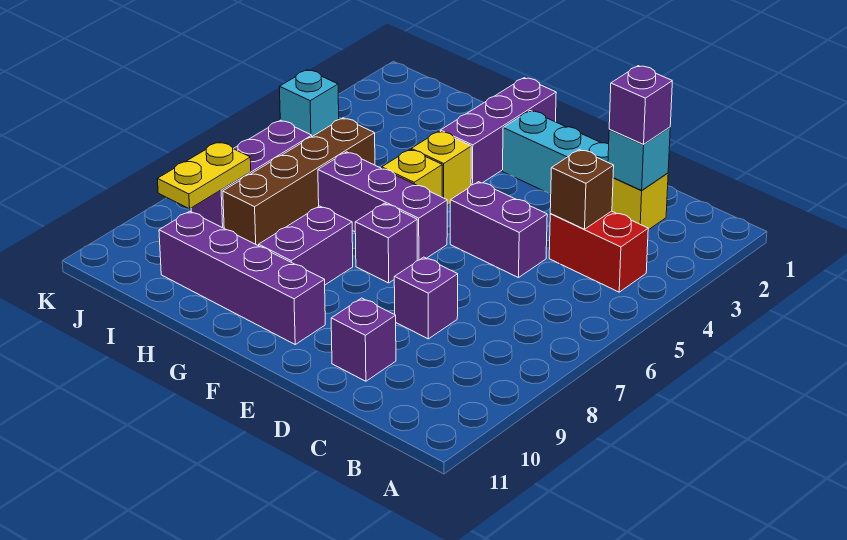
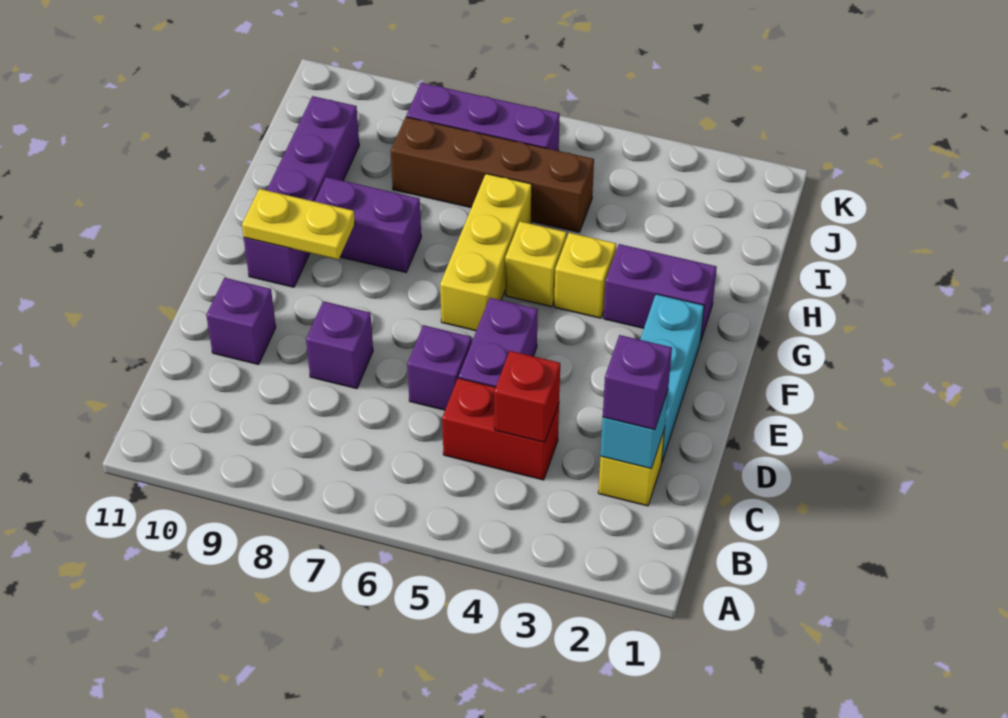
red brick B4:C4 level 1 -> red brick C4:C5 level 1
brown brick C4 level 2 -> red brick C4 level 2
purple brick F6:H6 level 1 -> yellow brick F6:H6 level 1
purple brick F7 level 1 -> purple brick D6 level 1
purple brick G1:G3 level 1 -> purple brick G2:G3 level 1
yellow plate J8:J9 level 2 -> yellow plate F9:F10 level 2
cyan brick K4 level 1 -> none

